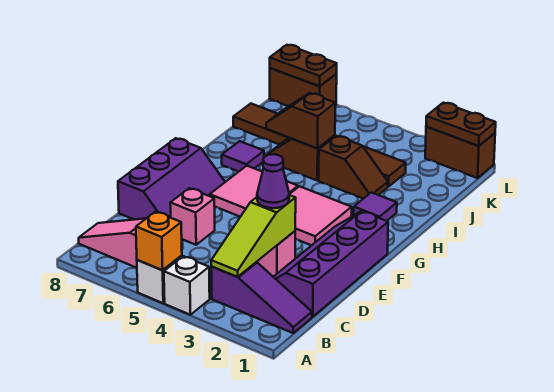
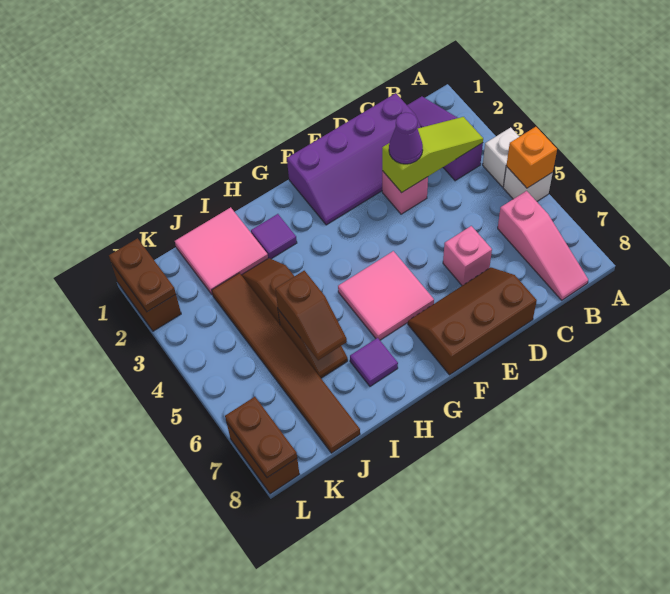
purple slope D7:F8 level 1 top 8 -> brown slope D7:F8 level 1 top 8
pink tile F3:G4 level 1 -> pink tile I1:J2 level 1

